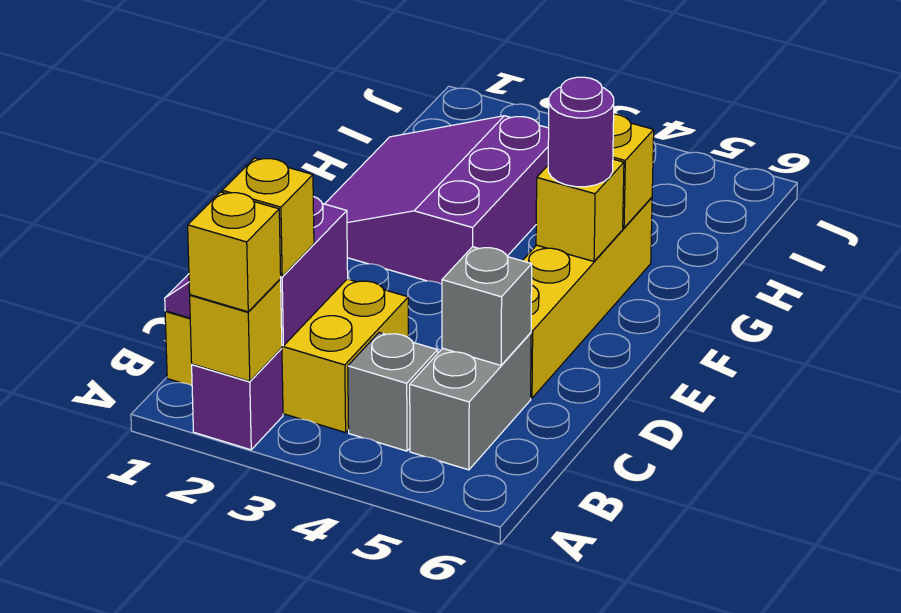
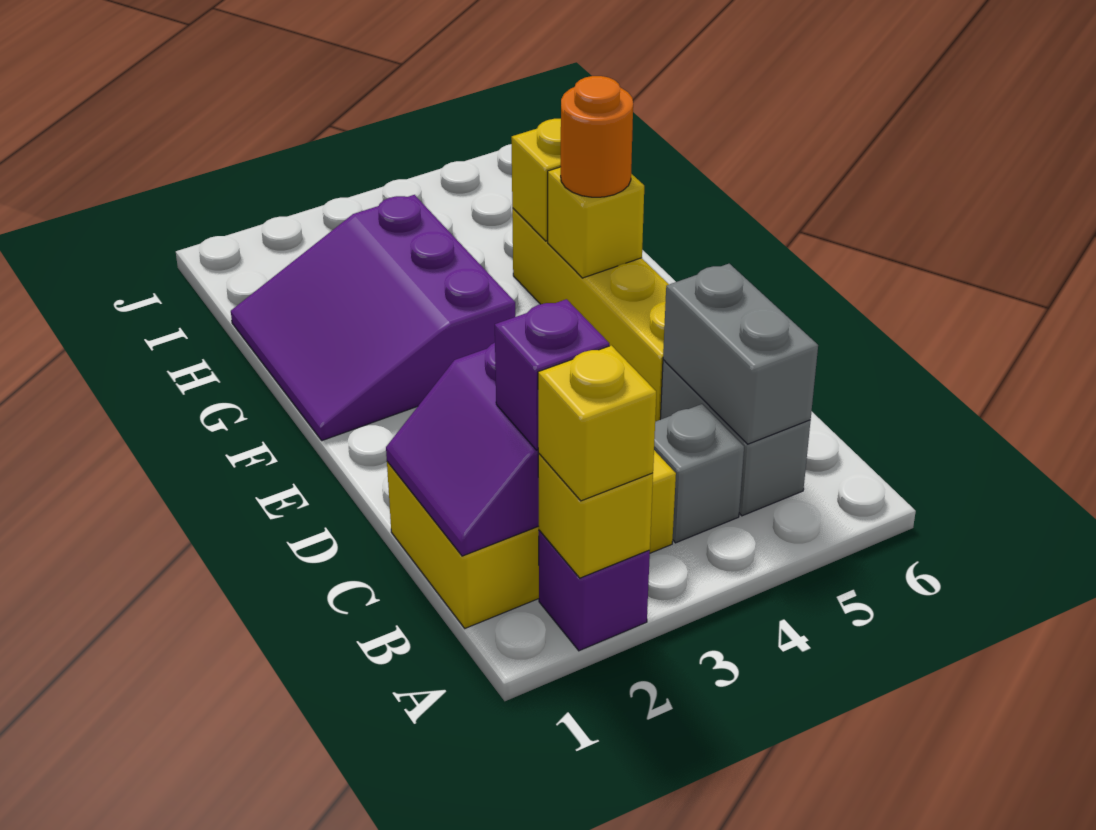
yellow brick B2 level 3 -> purple brick B2 level 3
grey brick C5 level 2 -> grey brick B5:C5 level 2
purple round brick F5 level 3 -> orange round brick F5 level 3

